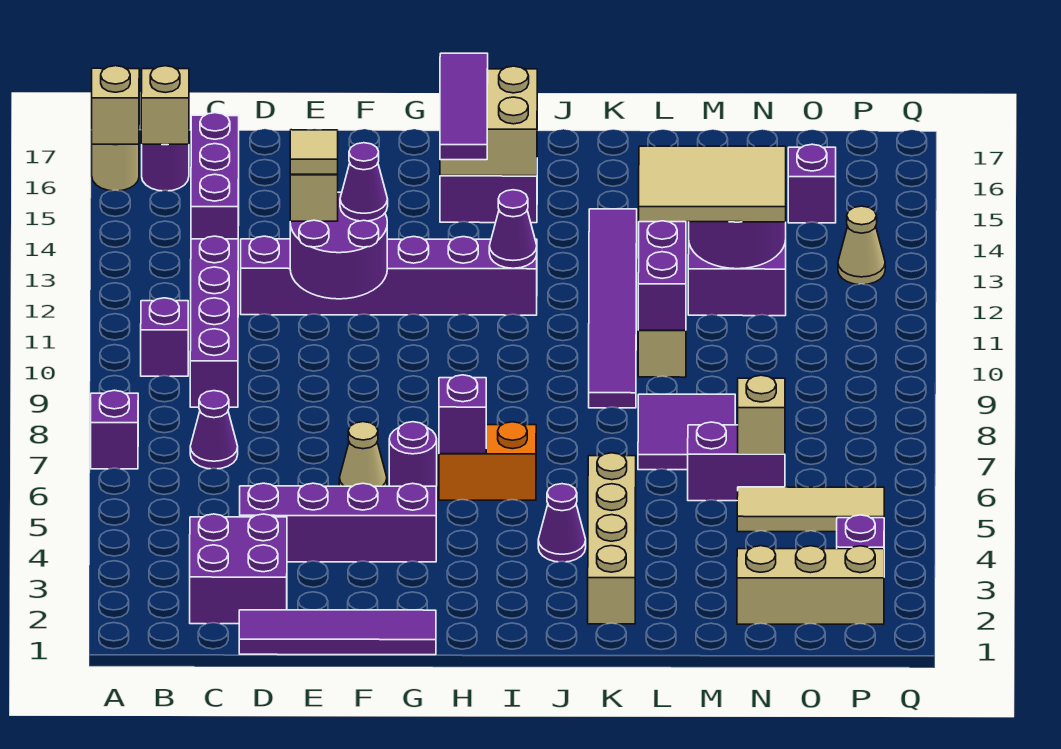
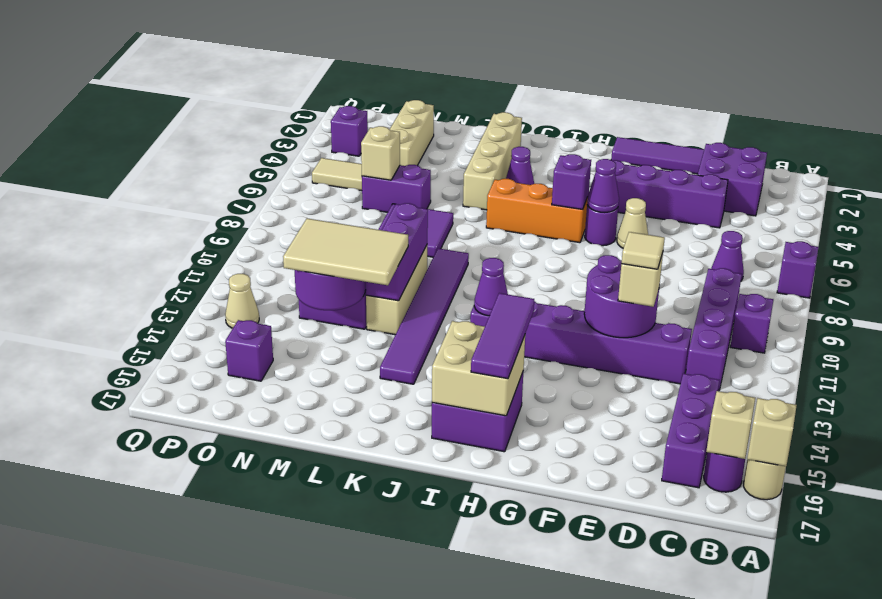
purple cone F12 level 3 -> purple cone G6 level 2
orange brick H6:I6 level 1 -> orange brick H6:J6 level 1
tan brick N2:P2 level 1 -> tan brick N2:N4 level 1

